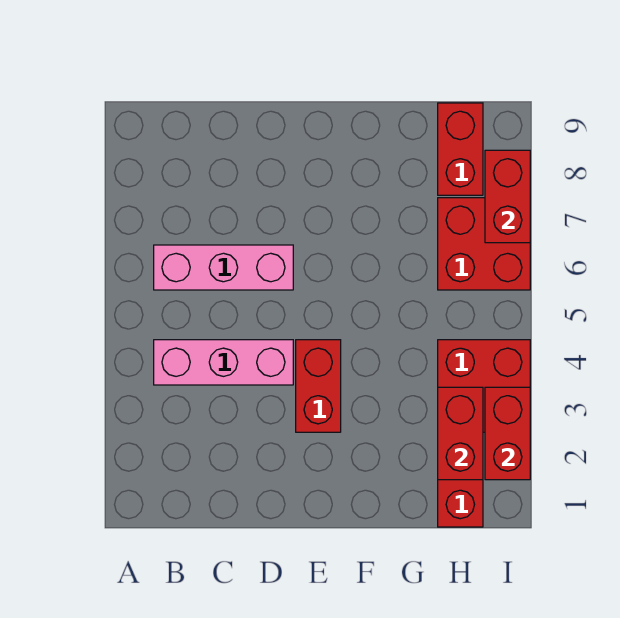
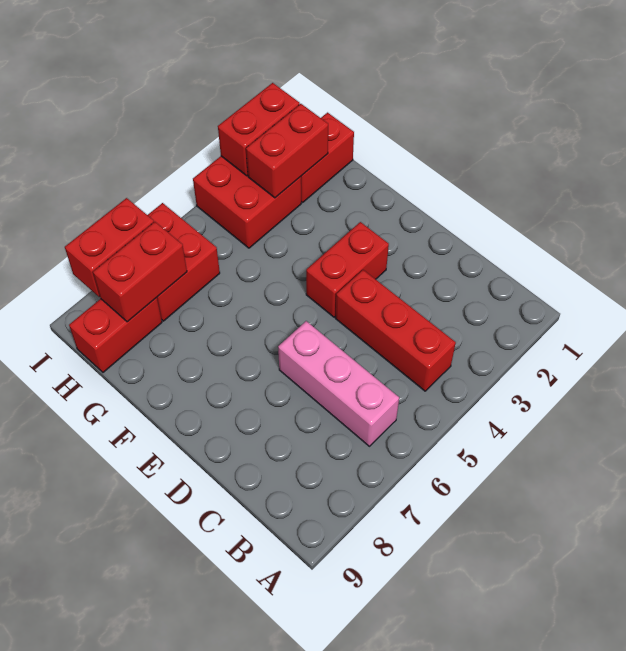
pink brick B4:D4 level 1 -> red brick B4:D4 level 1
none -> red brick H7:H8 level 2

